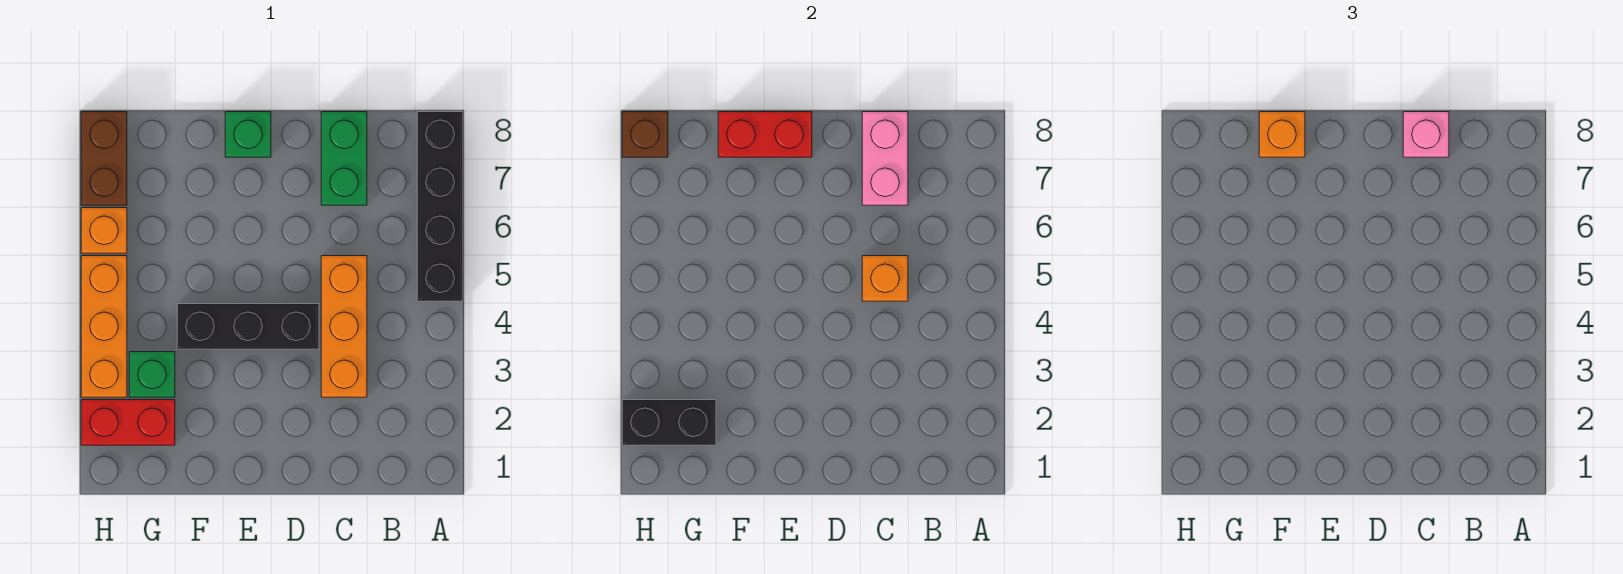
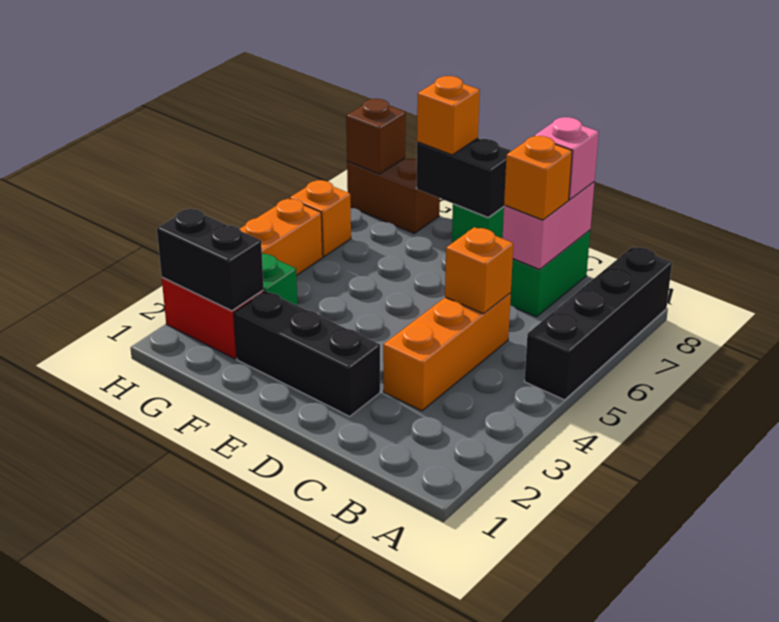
none -> orange brick C7 level 3
black brick D4:F4 level 1 -> black brick D2:F2 level 1
red brick E8:F8 level 2 -> black brick E8:F8 level 2
brown brick H7:H8 level 1 -> brown brick G8:H8 level 1

